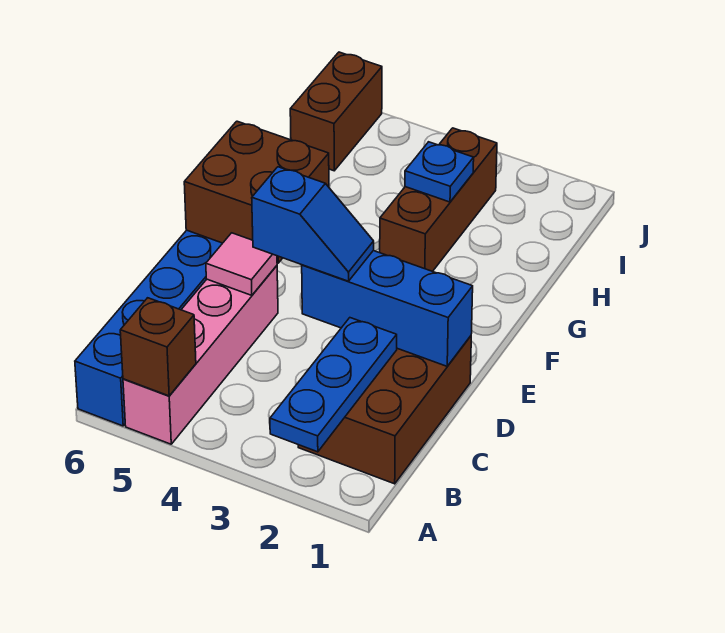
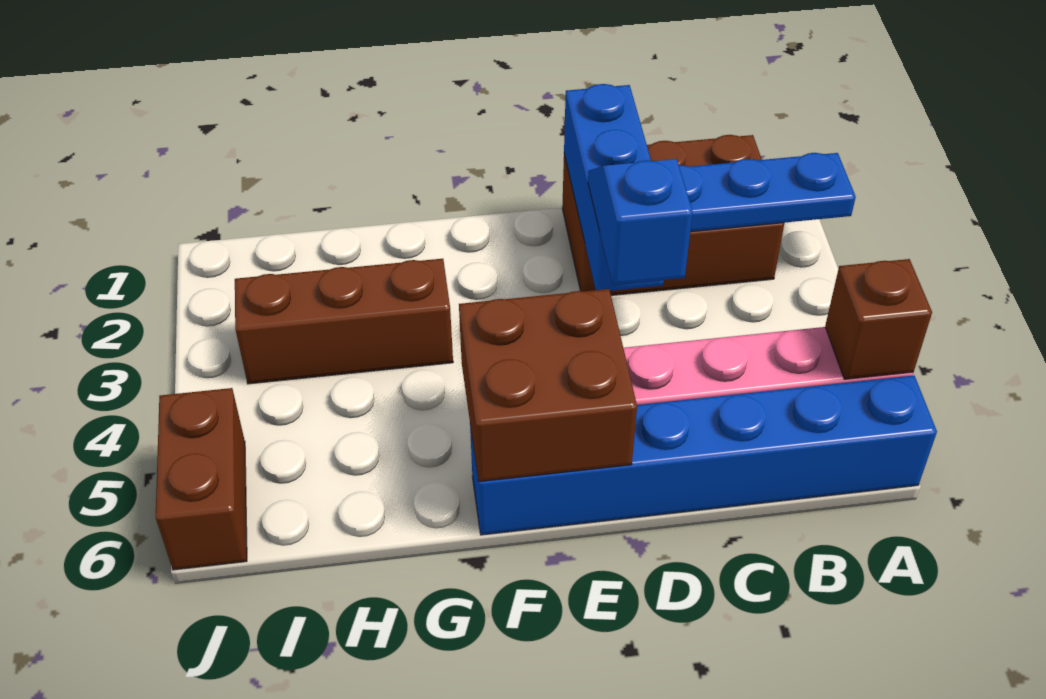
pink tile D5 level 2 -> none
blue plate H3 level 2 -> none
brown brick I6:J6 level 1 -> brown brick J5:J6 level 1

